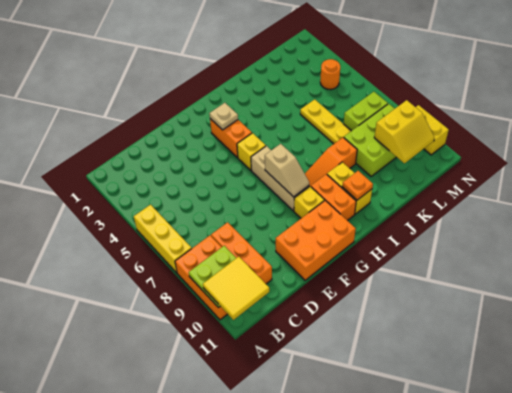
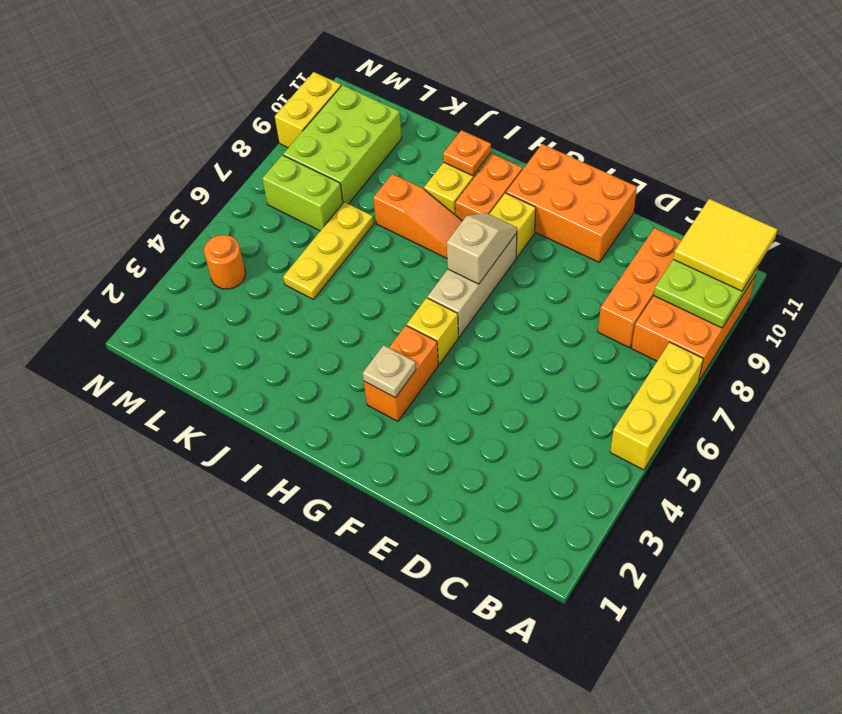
lime brick K8:M9 level 1 -> lime brick L8:M10 level 1
yellow slope L9:M10 level 2 top 9 -> none

